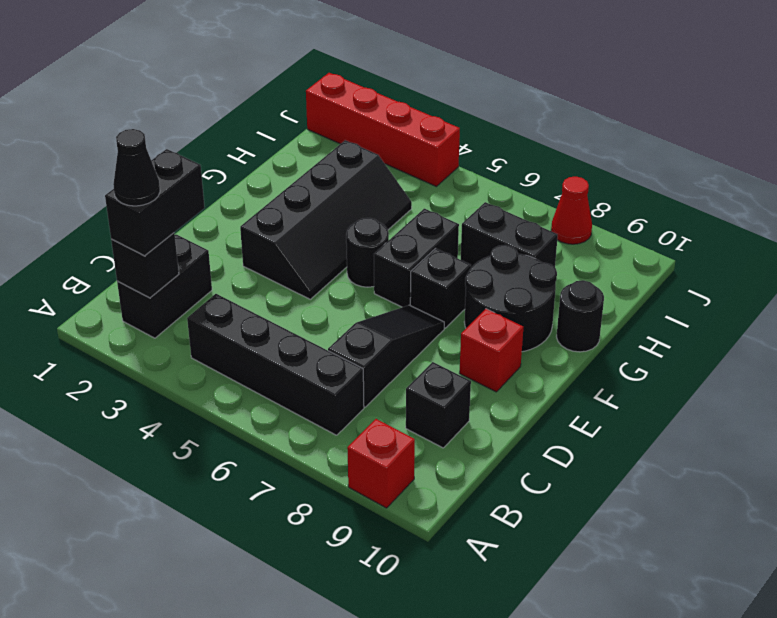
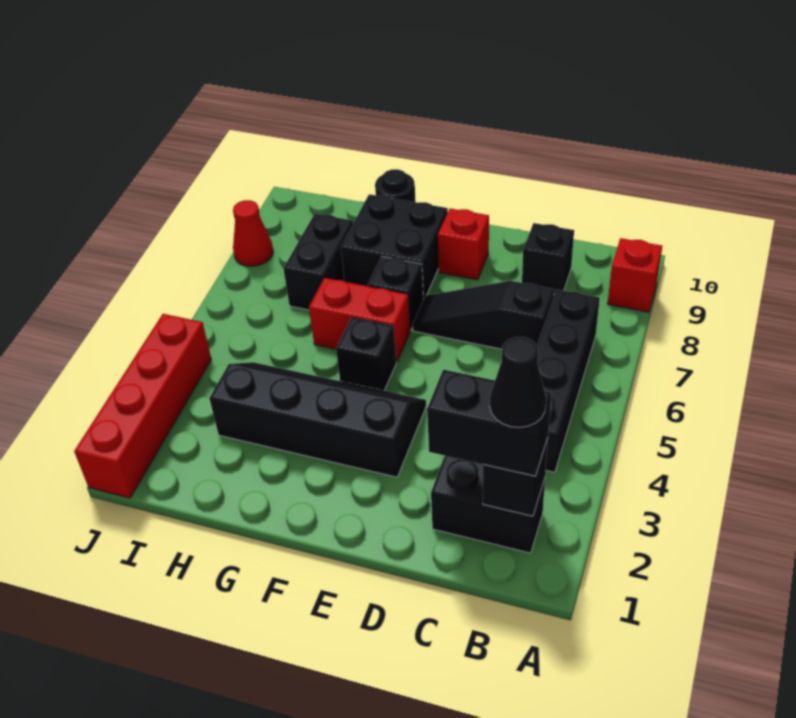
black round brick F5 level 1 -> black brick F5 level 1
black brick F6:G6 level 1 -> red brick F6:G6 level 1
black round brick F8:G9 level 1 -> black brick F8:G9 level 1

